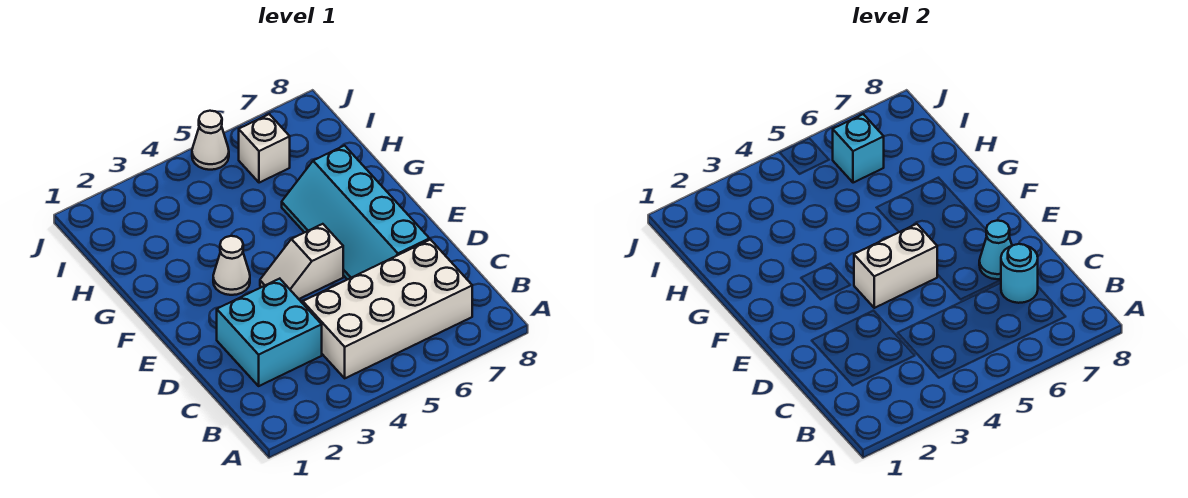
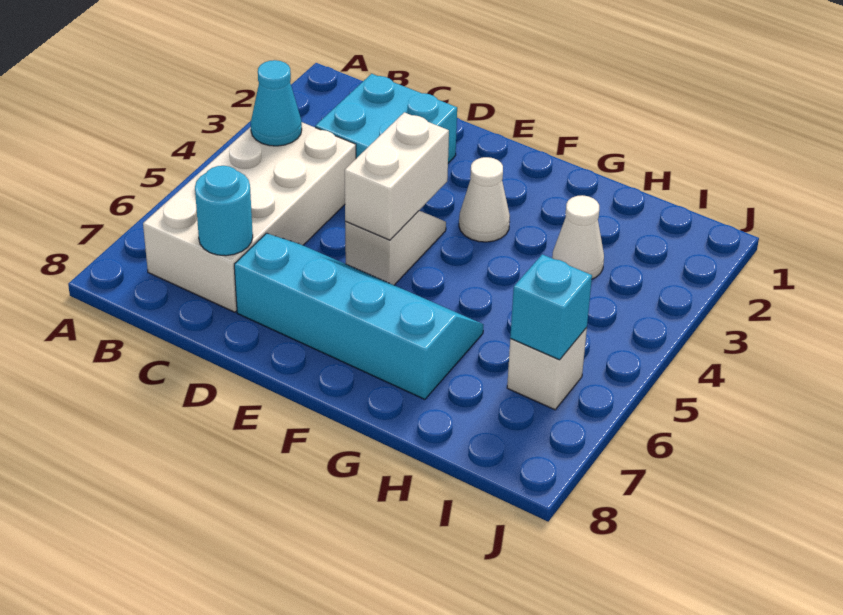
cyan cone D7 level 2 -> cyan cone B4 level 2
white cone J5 level 1 -> white cone H3 level 1

